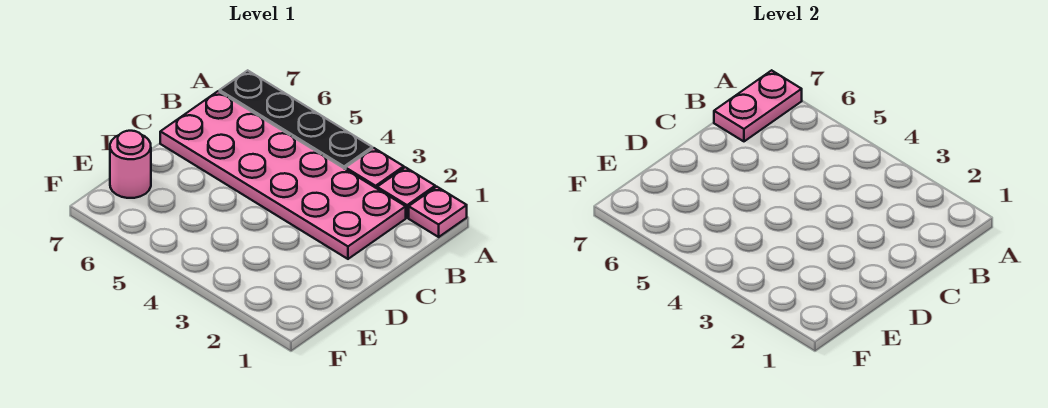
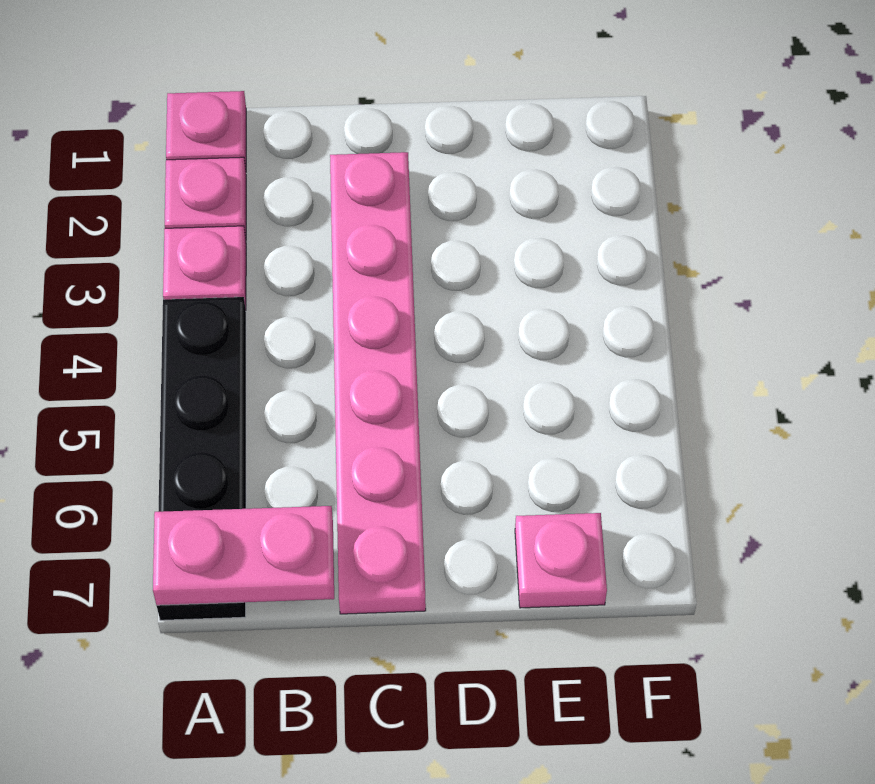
pink plate B2:C7 level 1 -> pink plate C2:C7 level 1
pink round brick E7 level 1 -> pink plate E7 level 1

